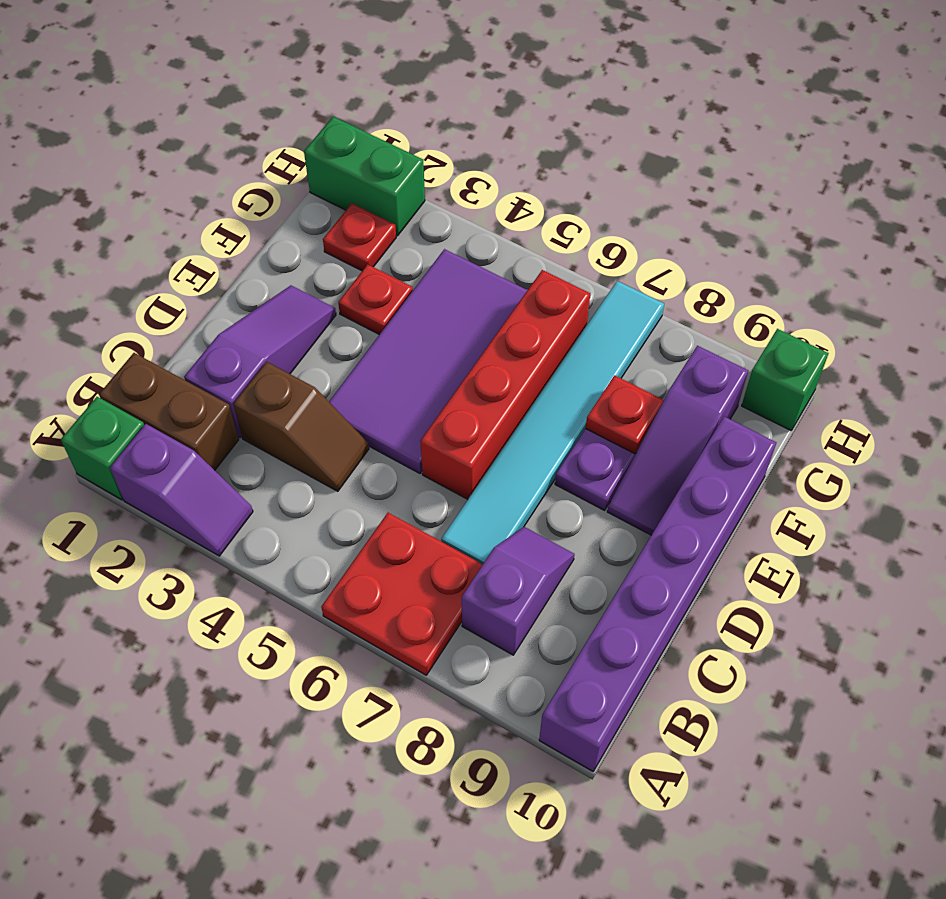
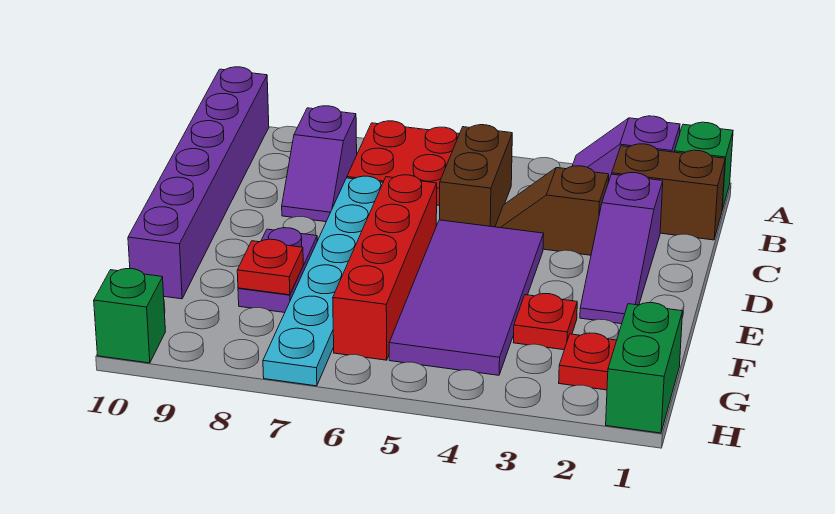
none -> brown brick B5:C5 level 1
cyan tile C7:H7 level 1 -> cyan plate C7:H7 level 1
purple slope E9:G9 level 1 top G -> none
green brick H1:H2 level 1 -> green brick G1:H1 level 1

